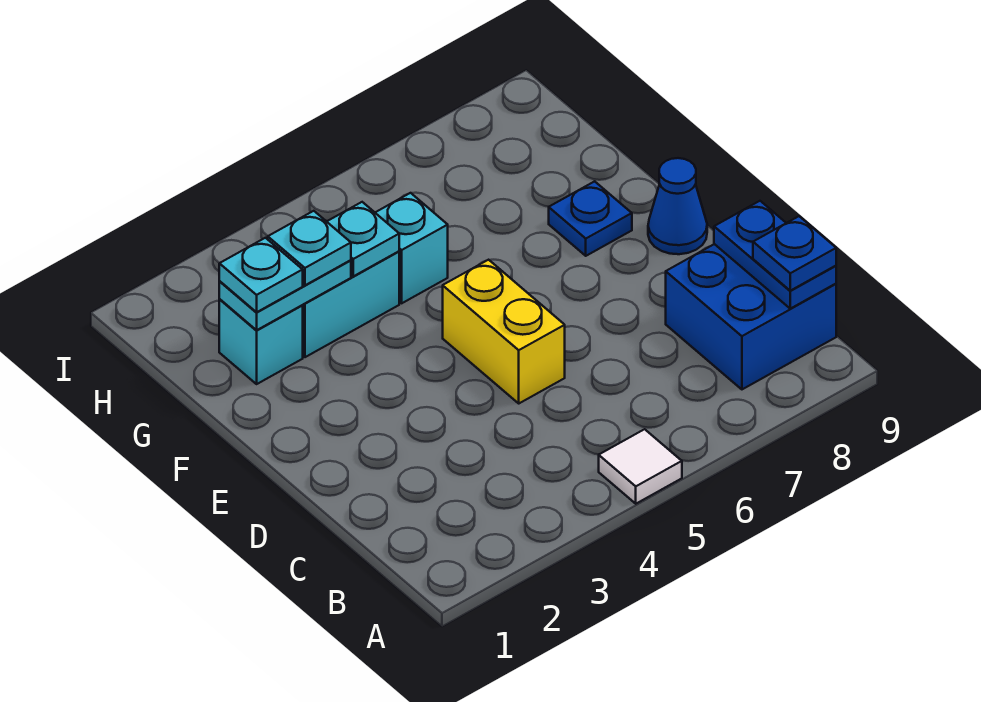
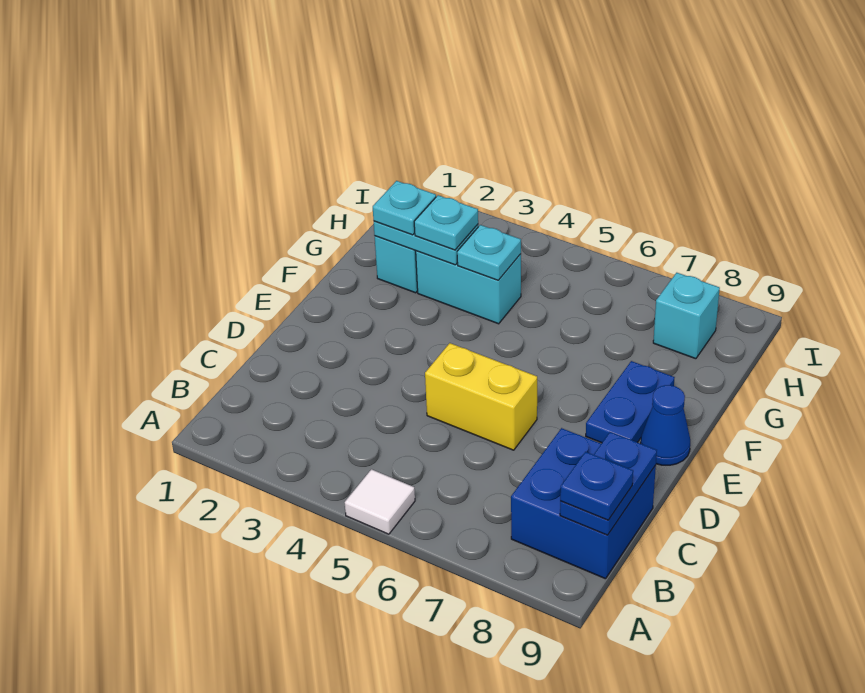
yellow brick D5:E5 level 1 -> yellow brick D5:D6 level 1
blue plate F8 level 1 -> blue plate E8:F8 level 1
cyan brick G5 level 1 -> cyan brick H8 level 1

